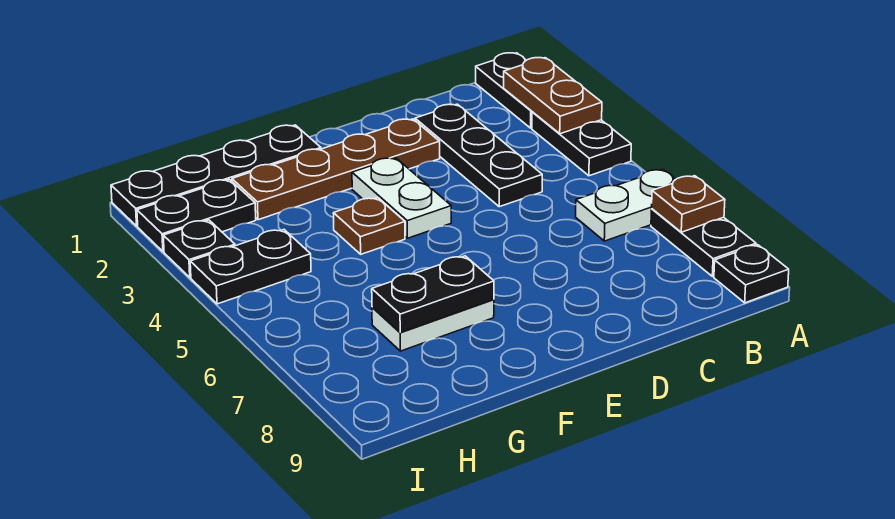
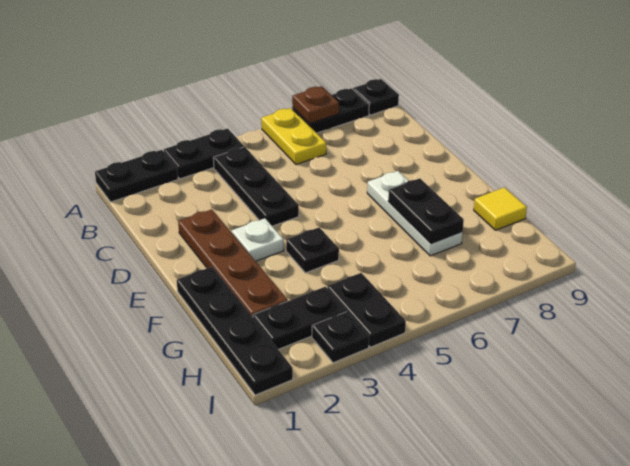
brown plate A2:A3 level 2 -> none
white plate A6:B6 level 1 -> yellow plate A6:B6 level 1
black plate C2:C4 level 1 -> black plate B4:D4 level 1
white plate E3:E4 level 1 -> white plate E3 level 1
brown plate F4 level 1 -> black plate F4 level 1
white plate F7:G7 level 1 -> white plate E7:G7 level 1
none -> yellow tile G9 level 1
black plate H2:I2 level 1 -> black plate H2:H3 level 1

